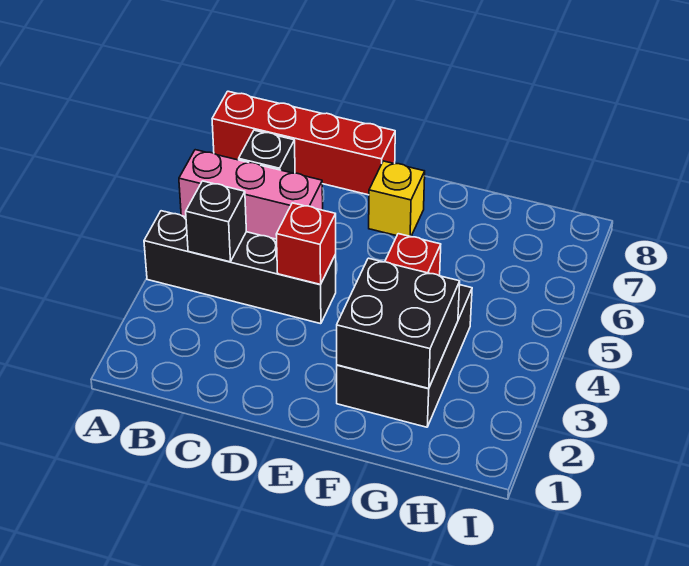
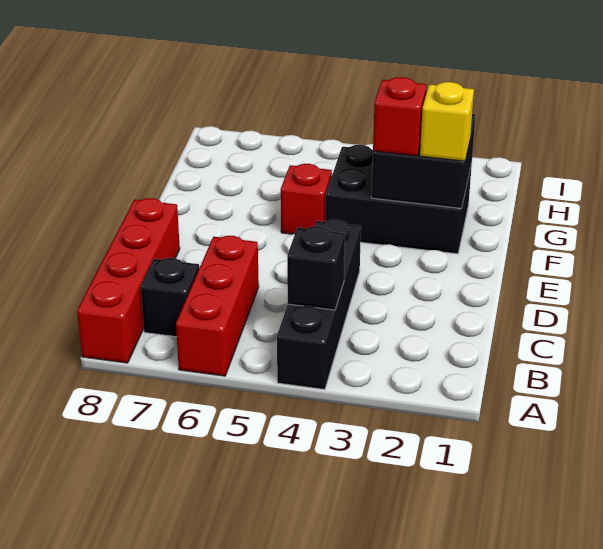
pink brick A6:C6 level 1 -> red brick A6:C6 level 1
red brick D4 level 2 -> red brick F3 level 3
yellow brick E7 level 1 -> yellow brick F2 level 3

